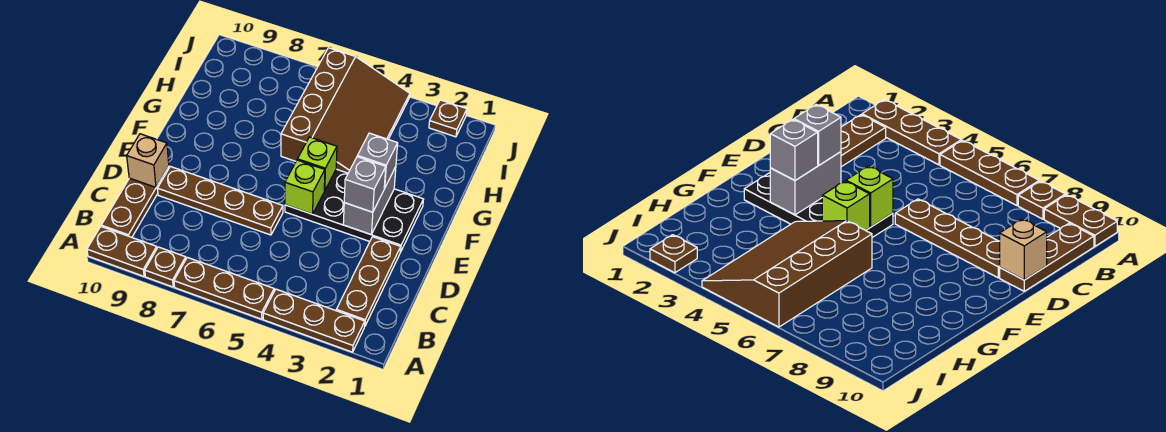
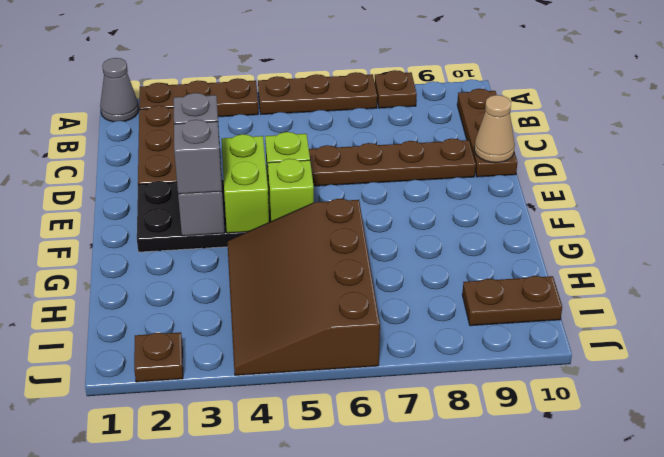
none -> grey cone A1 level 1
brown plate A9:A10 level 1 -> brown plate I9:I10 level 1
tan brick D10 level 2 -> tan cone D10 level 2
none -> lime brick E4:F4 level 2

